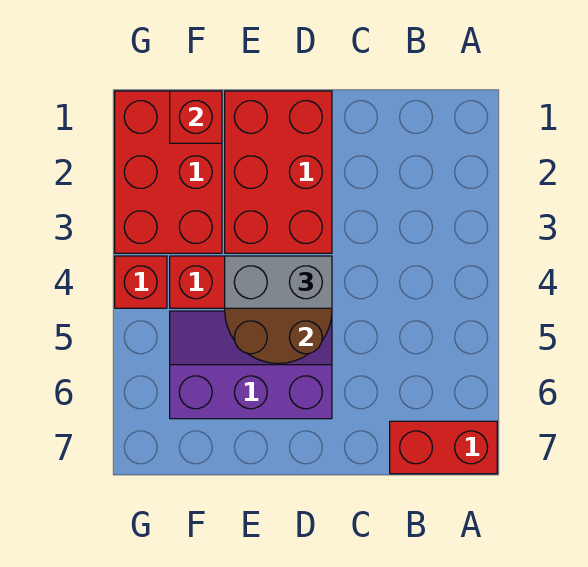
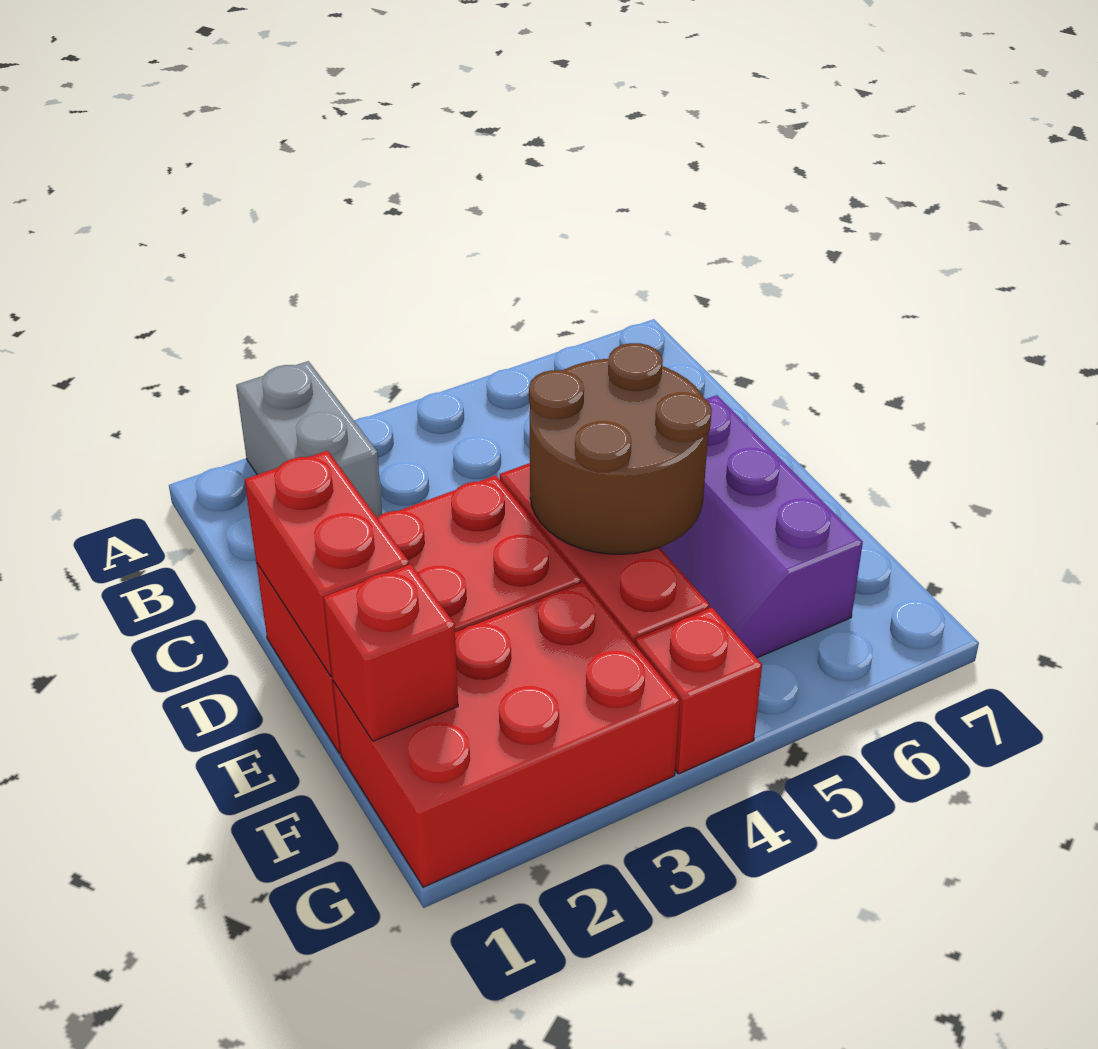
red brick A7:B7 level 1 -> red brick D1:E1 level 2
grey brick D4:E4 level 3 -> grey brick A2:B2 level 1

